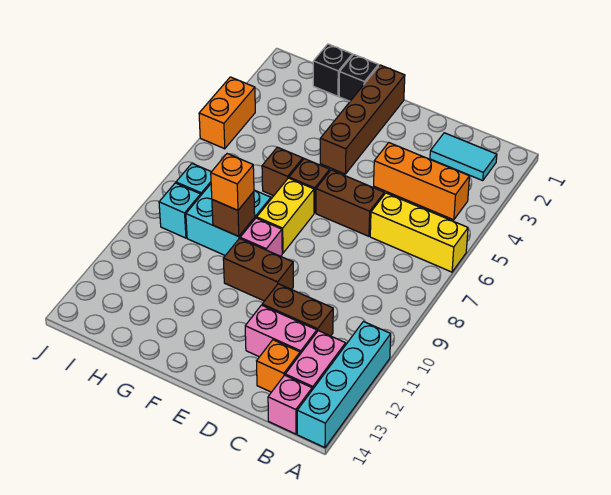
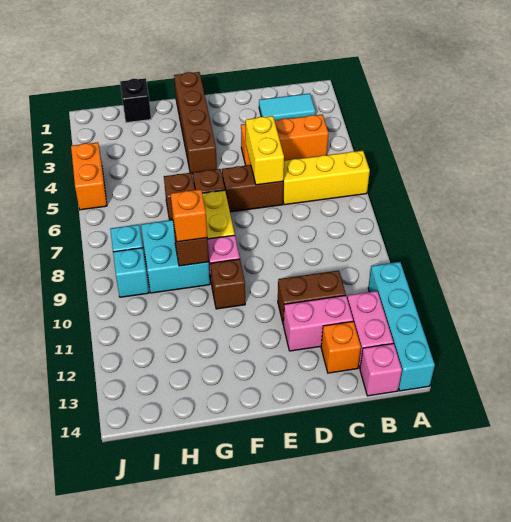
none -> yellow brick D5:D6 level 2
brown brick E10:F10 level 1 -> brown brick F10 level 1
black brick G1 level 1 -> none

